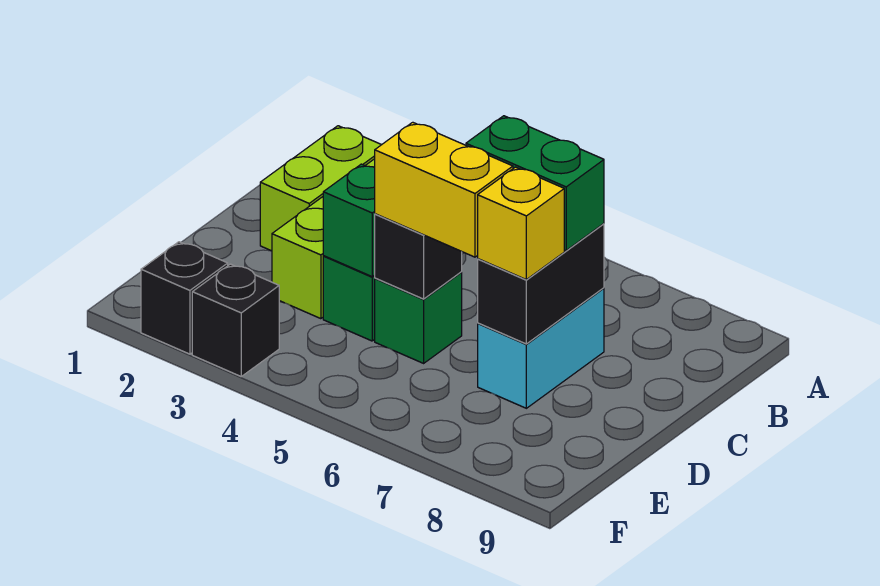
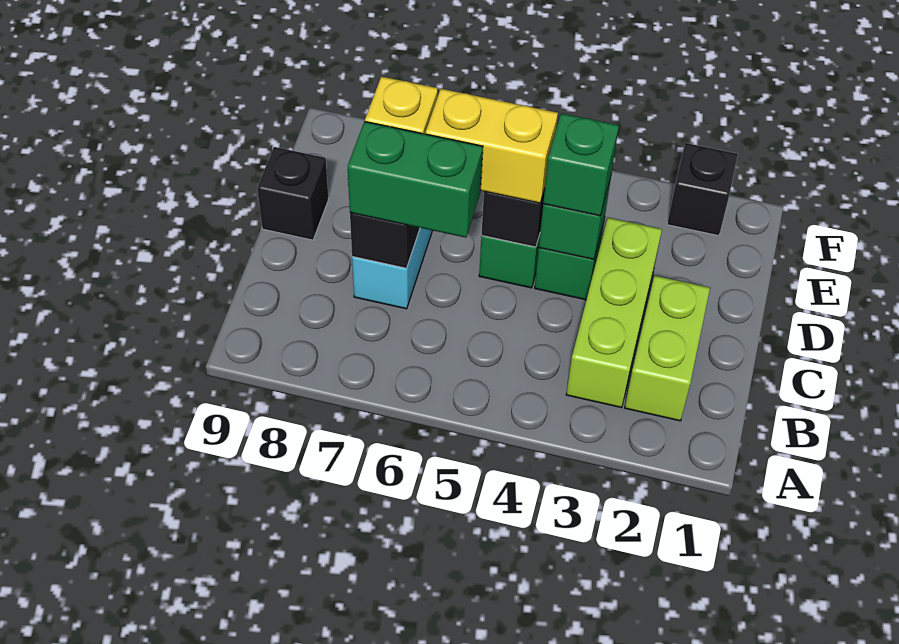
none -> green brick D4 level 3
black brick F3 level 1 -> black brick D9 level 1

